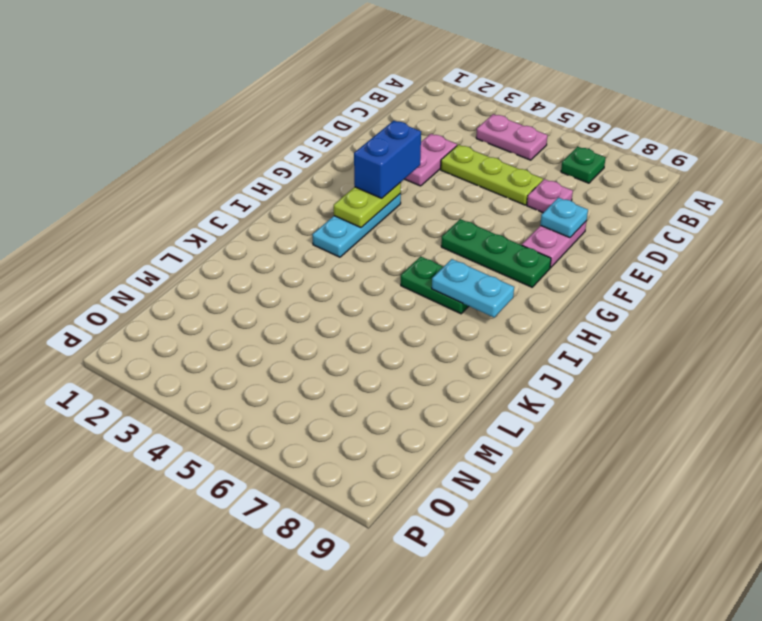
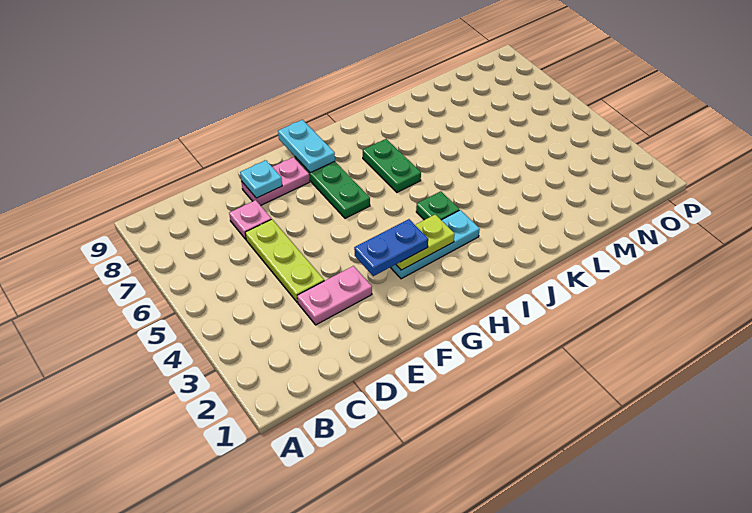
pink plate B4:B5 level 1 -> none
green plate B7 level 1 -> green plate I4 level 1
blue brick F3:G3 level 3 -> blue plate F3:G3 level 3
cyan plate I7:I8 level 2 -> cyan plate G8:G9 level 2

